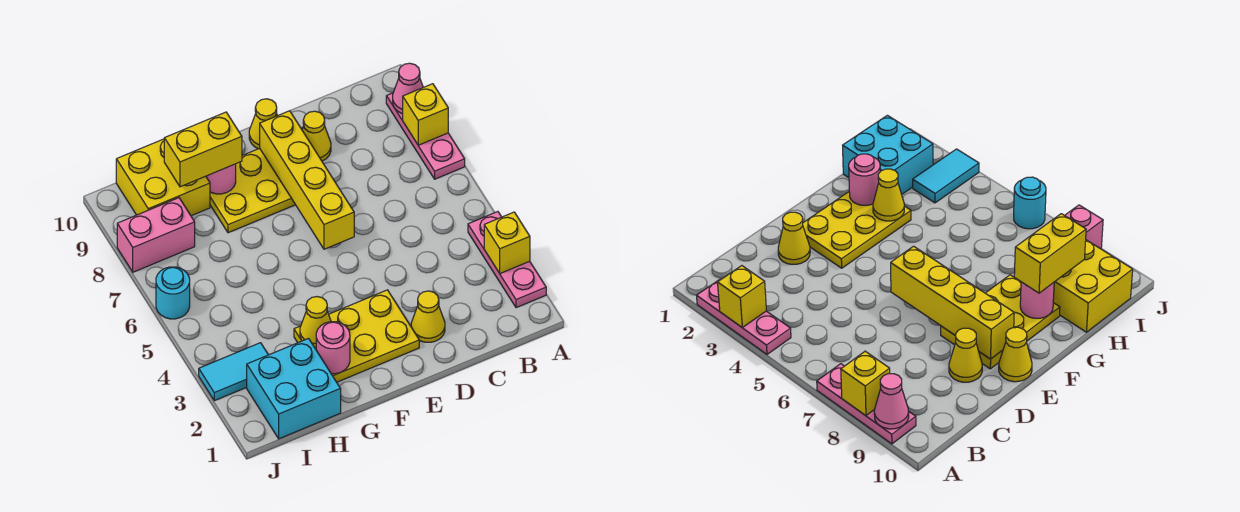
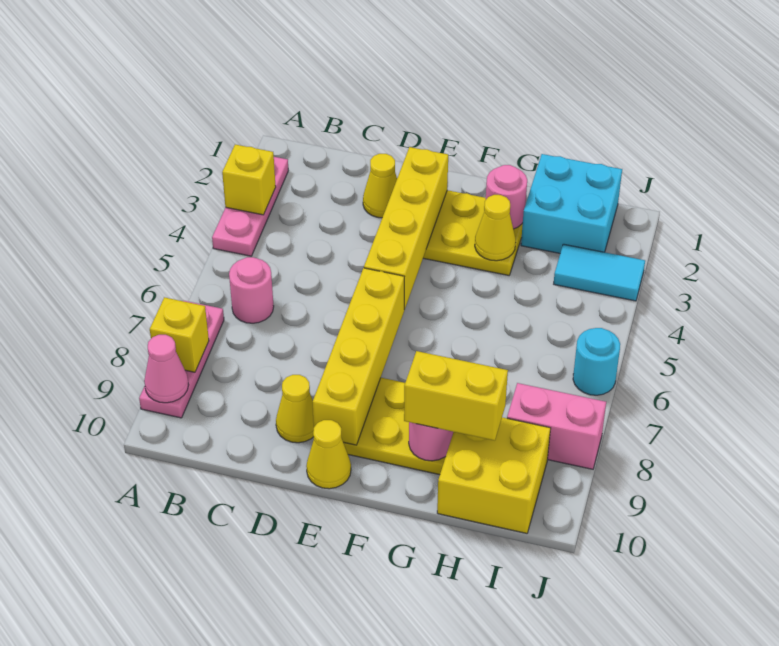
none -> pink round brick B6 level 1
none -> yellow brick E2:E5 level 2

